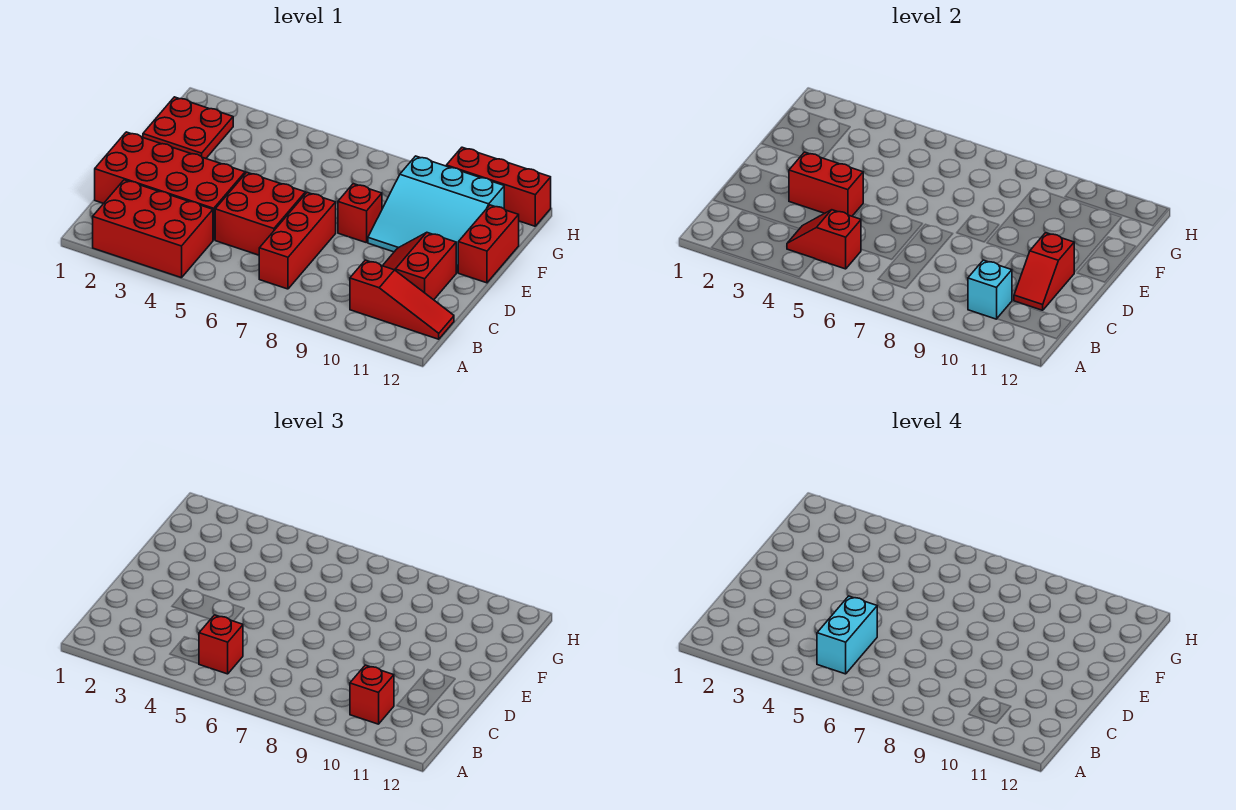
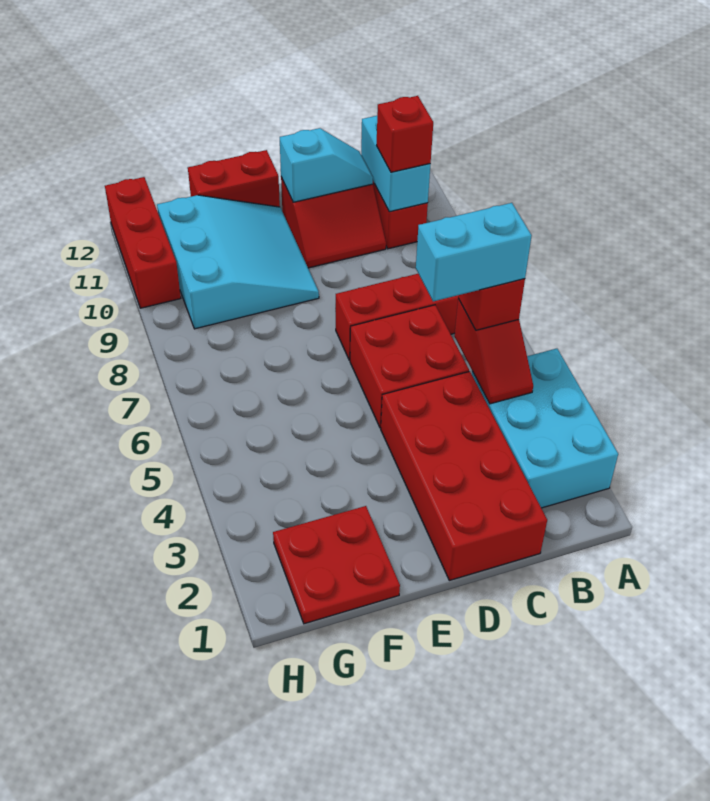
red brick A2:B4 level 1 -> cyan brick A2:B4 level 1
cyan brick B10 level 2 -> cyan brick B10:B11 level 2
red slope C11:D11 level 2 top D -> cyan slope C11:D11 level 2 top D
red brick D3:D4 level 2 -> none
red brick E8 level 1 -> none

